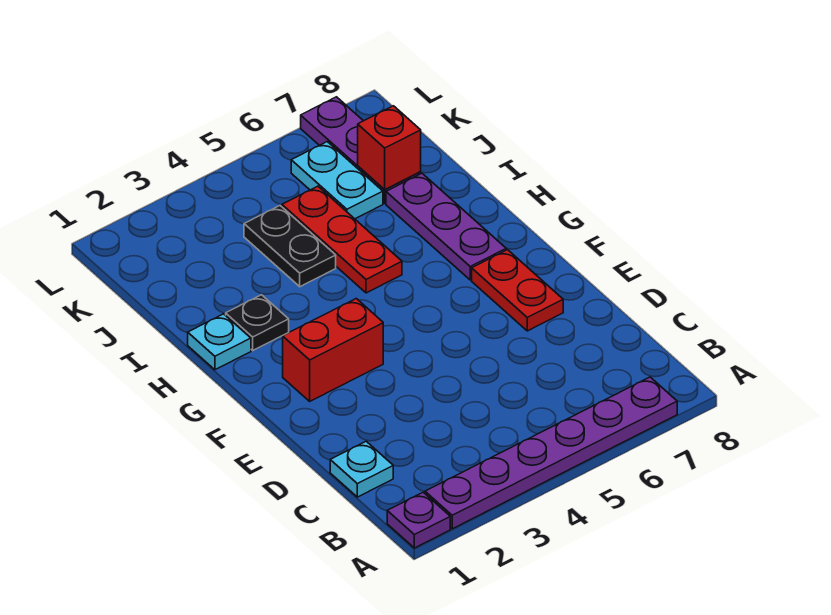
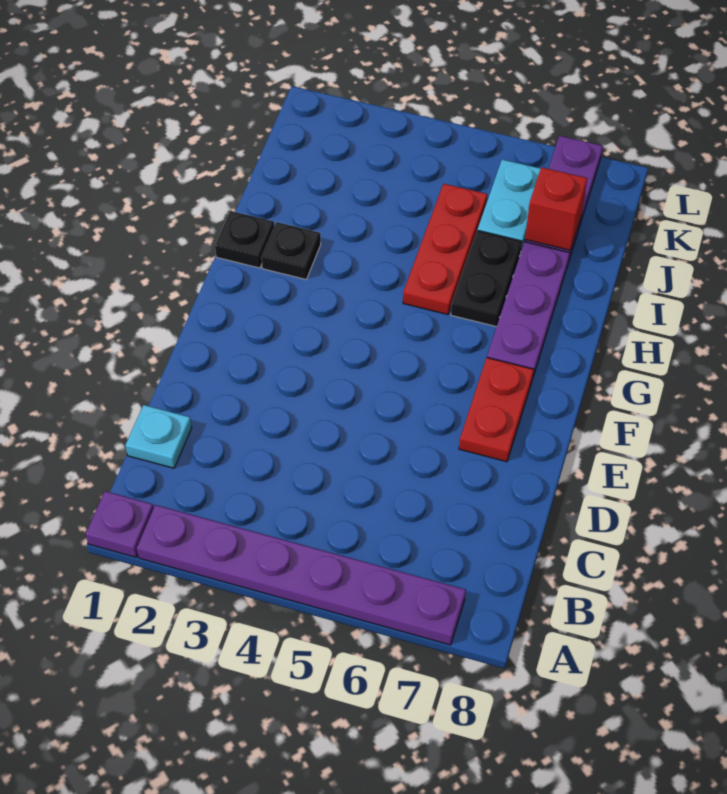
red brick F2:F3 level 1 -> none
cyan plate H1 level 1 -> black plate H1 level 1
black plate I4:J4 level 1 -> black plate H6:I6 level 1

